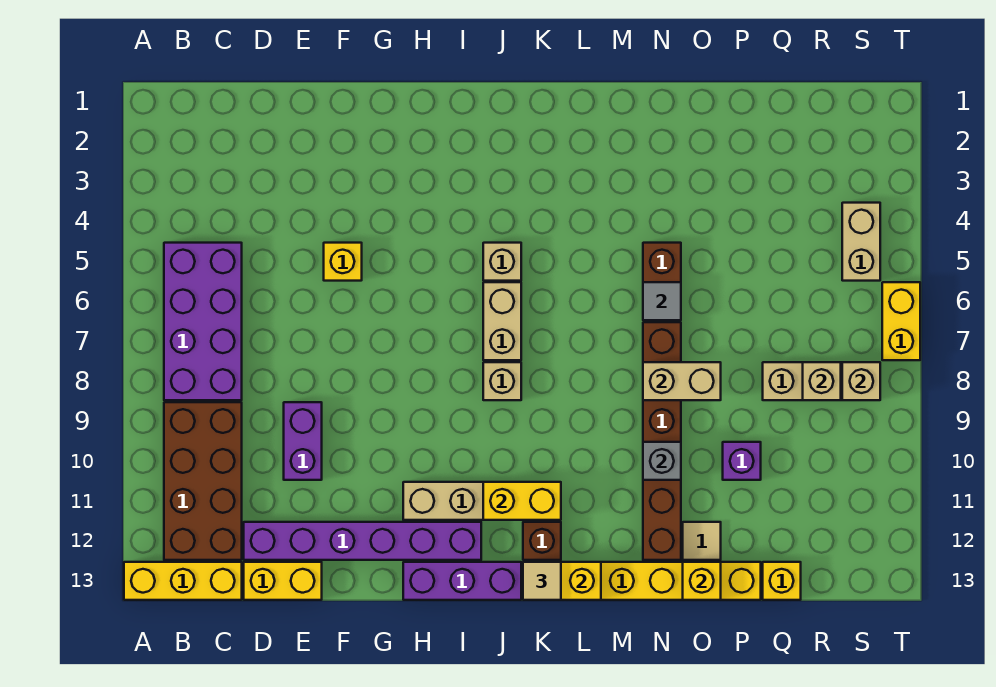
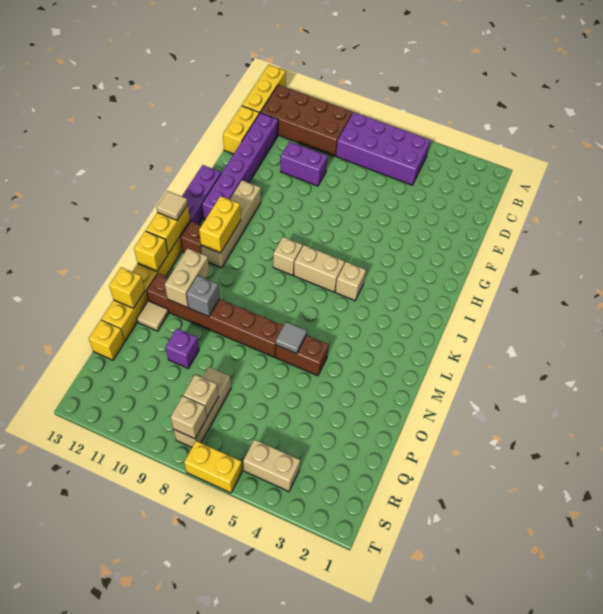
yellow brick F5 level 1 -> yellow brick M13 level 2
tan brick N8:O8 level 2 -> tan brick M11:N11 level 2

